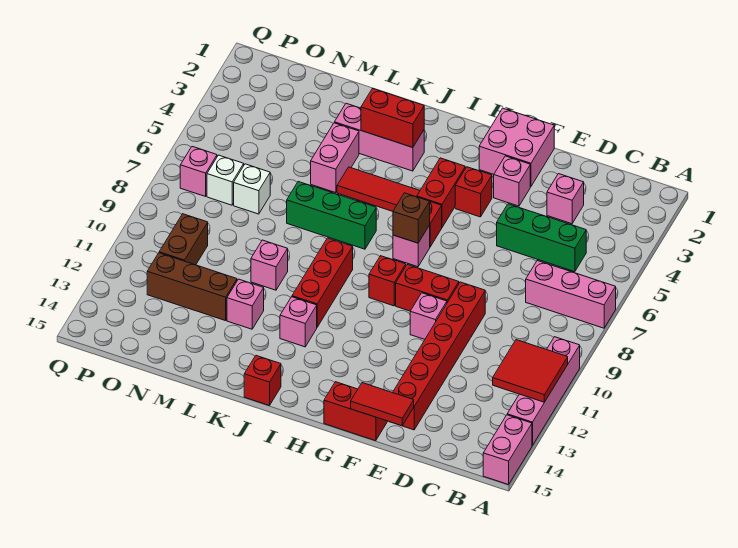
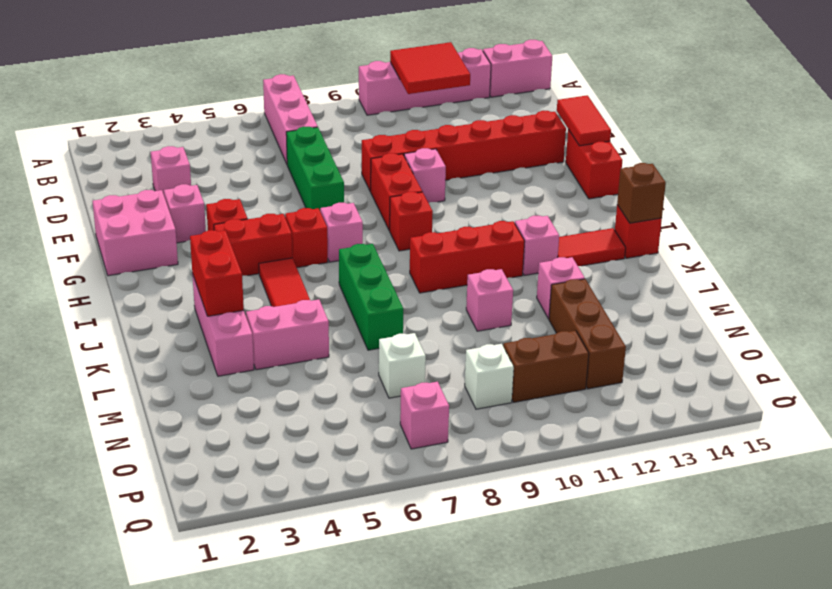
green brick C5:E5 level 1 -> green brick D7:F7 level 1
brown brick H7 level 2 -> brown brick J15 level 2
none -> red tile J13:J14 level 1
white brick O7 level 1 -> white brick O9 level 1

